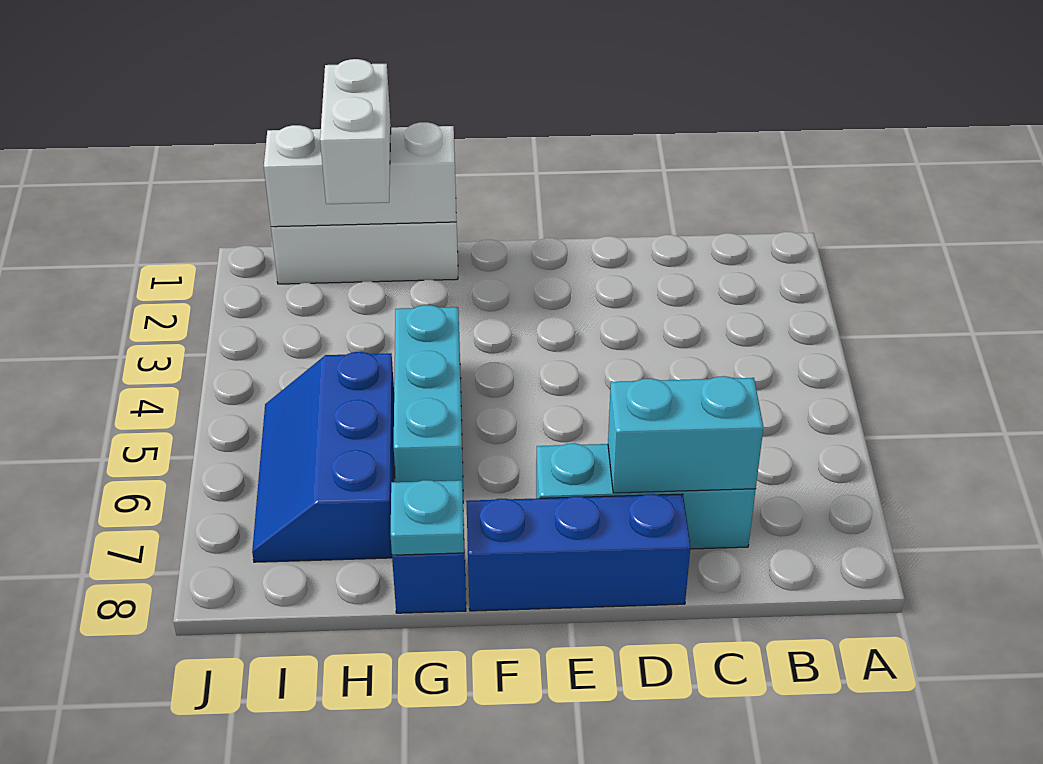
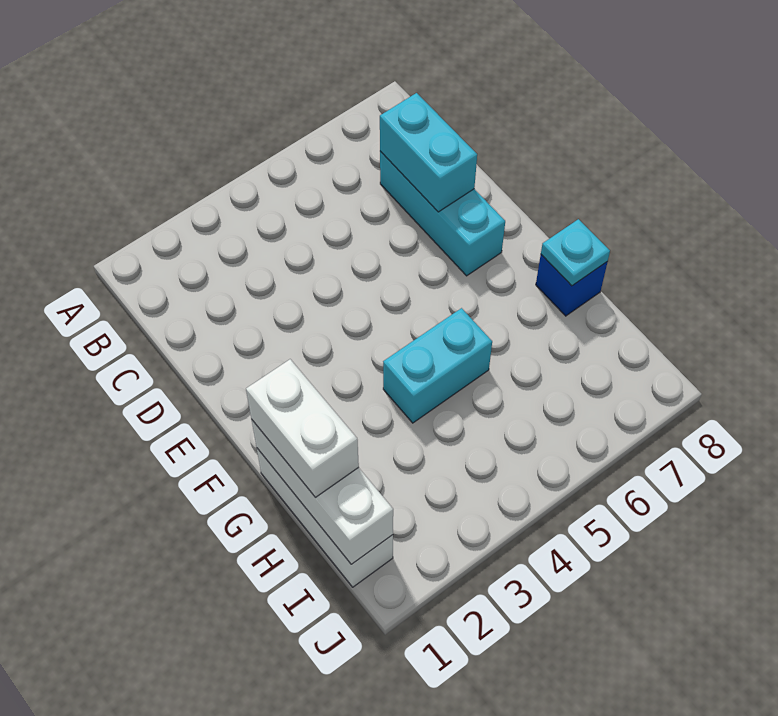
blue brick D8:F8 level 1 -> none
cyan brick G4:G6 level 1 -> cyan brick G4:G5 level 1
white brick H1:H2 level 3 -> white brick G1:H1 level 3
blue slope H5:I7 level 1 top H -> none

